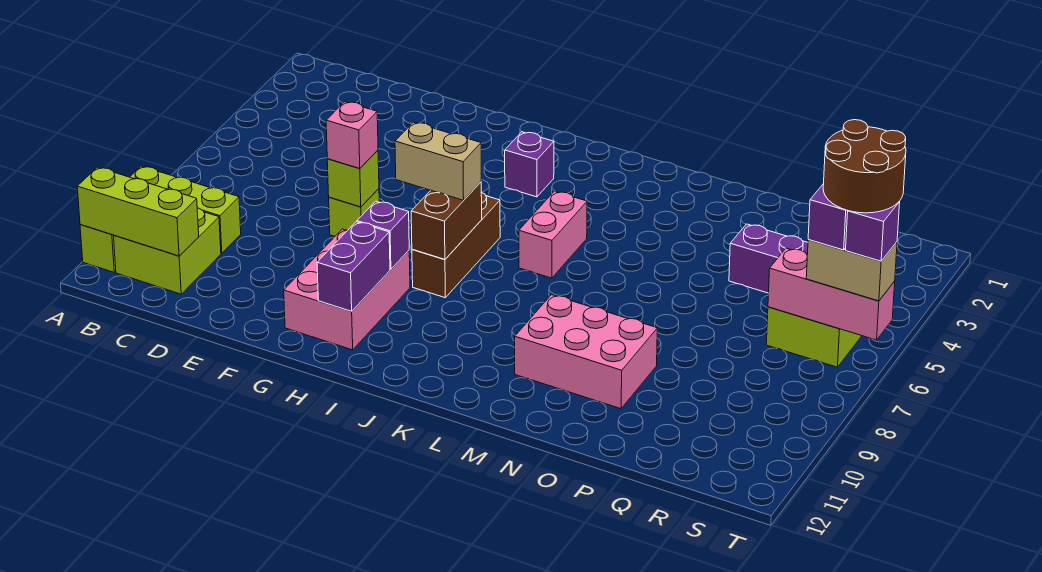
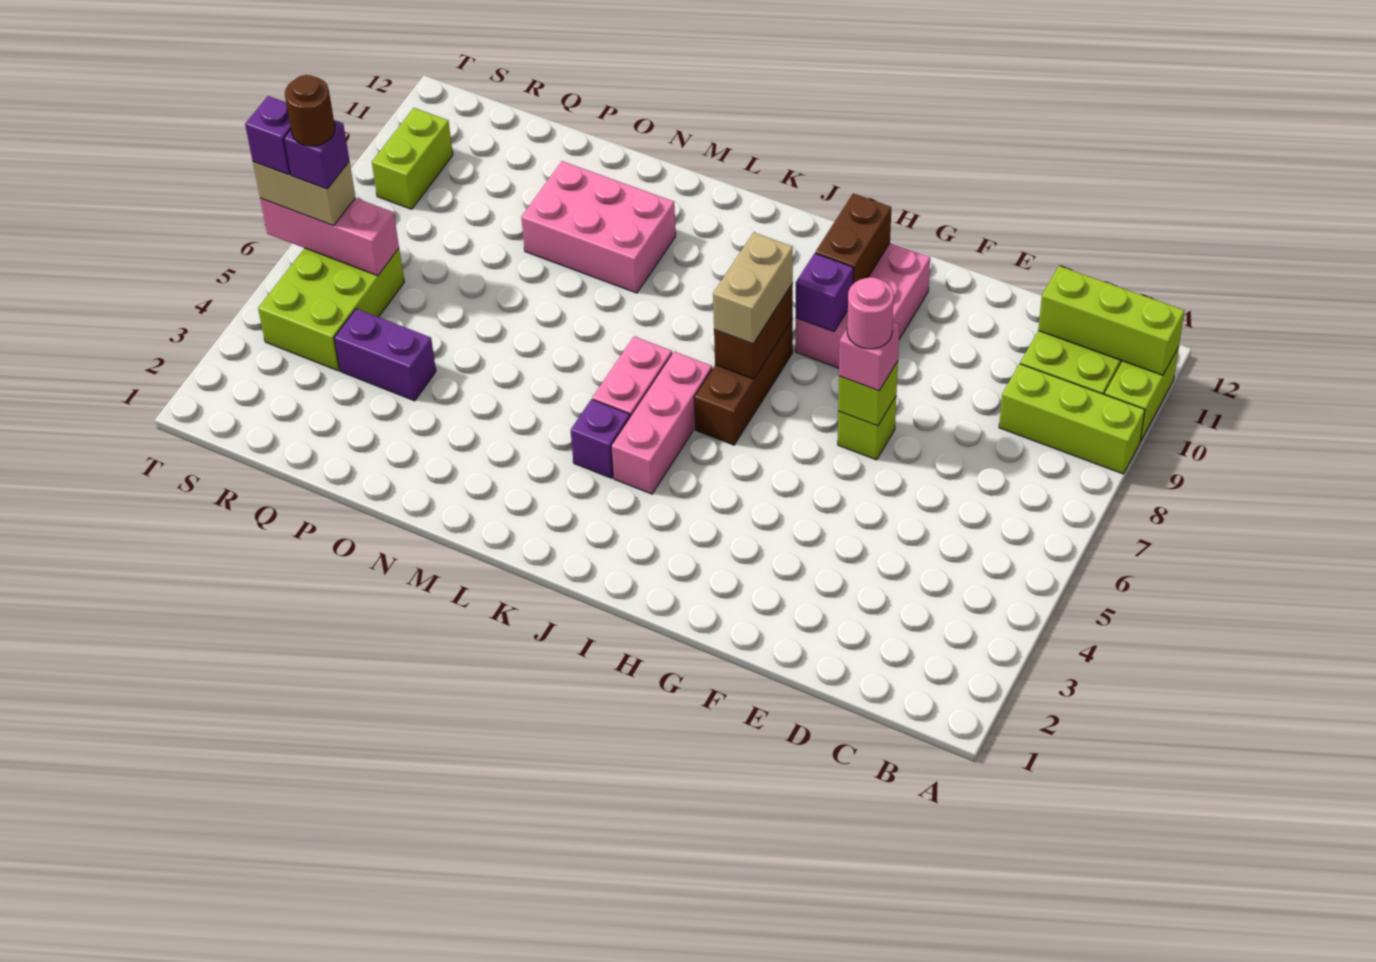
none -> pink round brick F7 level 4
tan brick H7:I7 level 3 -> tan brick I7:I8 level 3
purple brick H10:H11 level 2 -> brown brick H10:H11 level 2
purple brick I3 level 1 -> purple brick K4 level 1
none -> pink brick J4:J6 level 1
brown round brick S5:T6 level 5 -> brown round brick S6 level 5
none -> lime brick S9:S10 level 1

